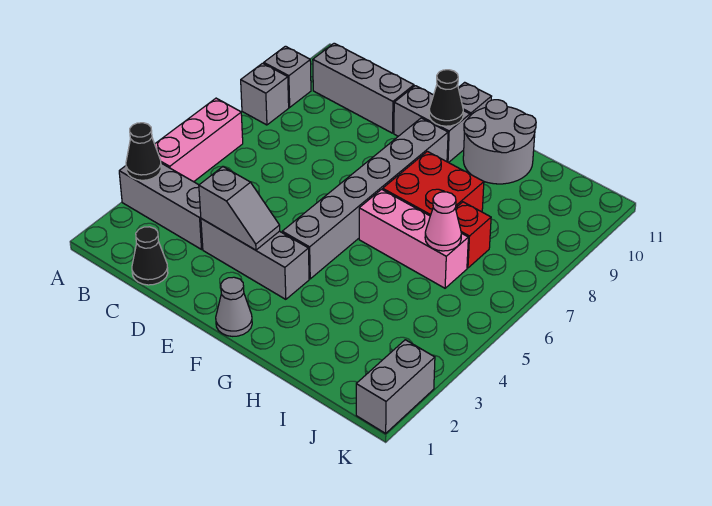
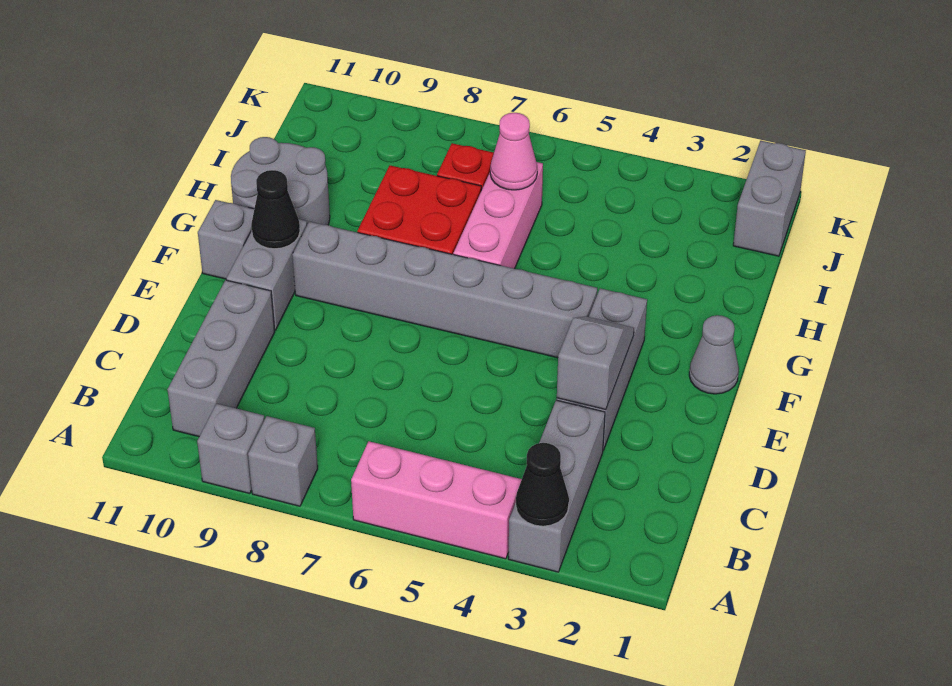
black cone C1 level 1 -> none
grey brick K1:K2 level 1 -> grey brick J1:K1 level 1

